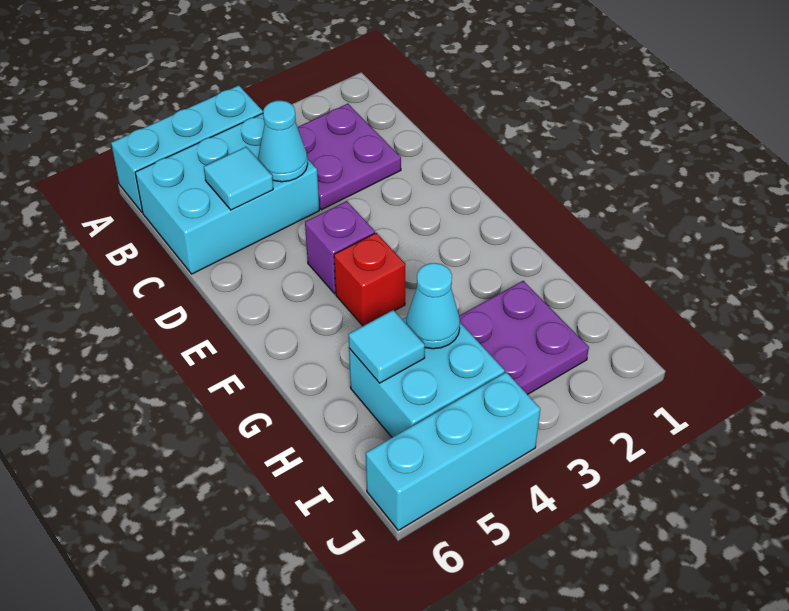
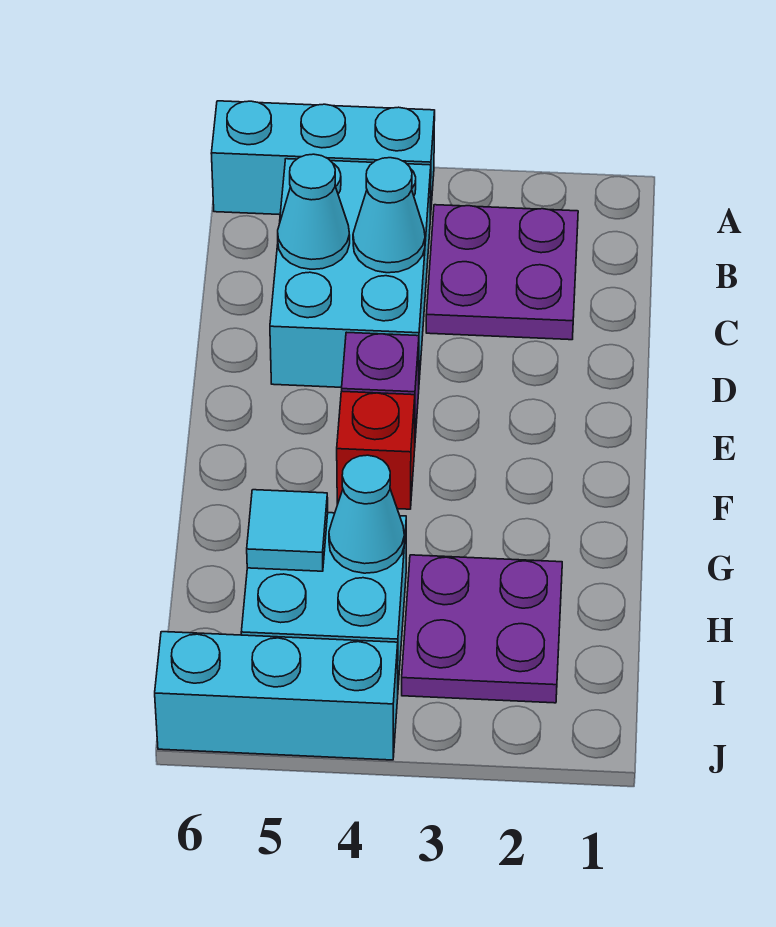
cyan brick B4:C6 level 1 -> cyan brick B4:D5 level 1
cyan tile C5 level 2 -> cyan cone C5 level 2

